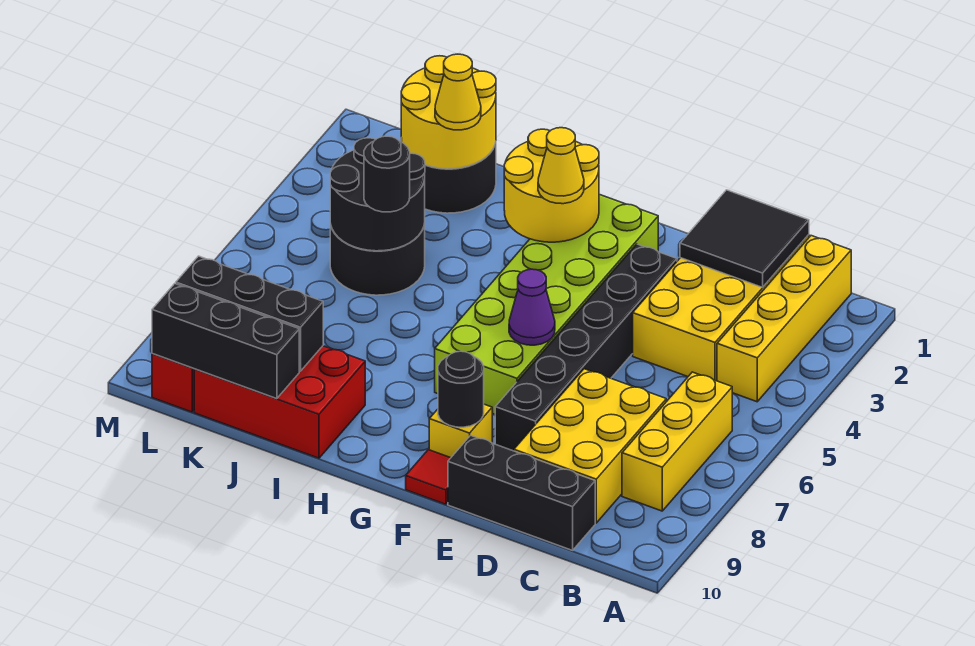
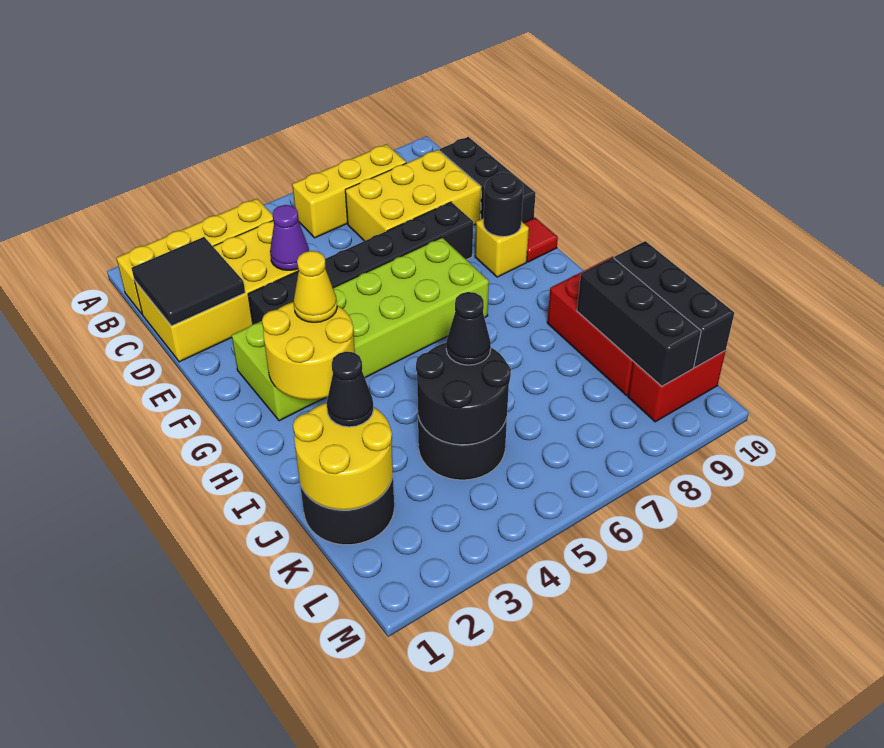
purple cone F6 level 2 -> purple cone D4 level 2
yellow cone J2 level 3 -> black cone J2 level 3
black round brick J5 level 3 -> black cone J5 level 3

